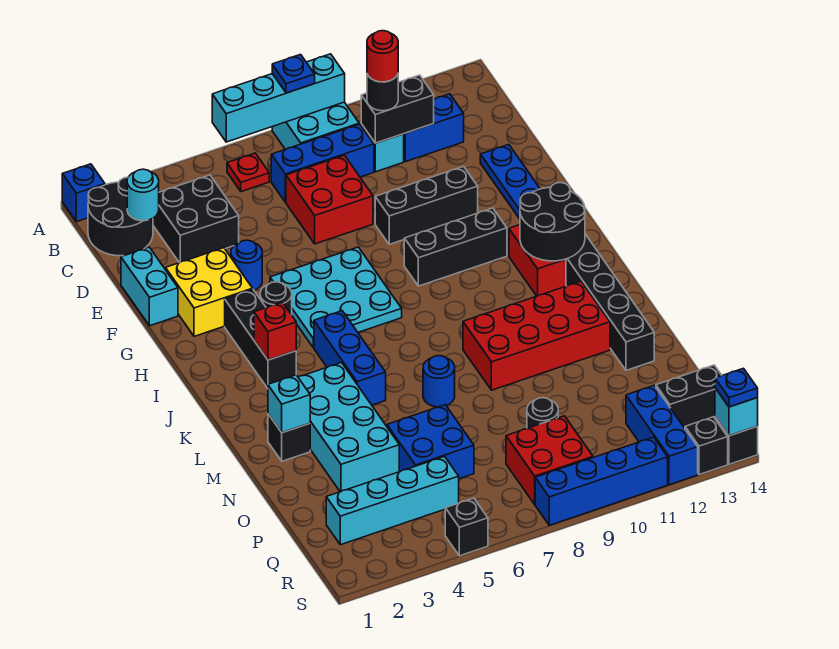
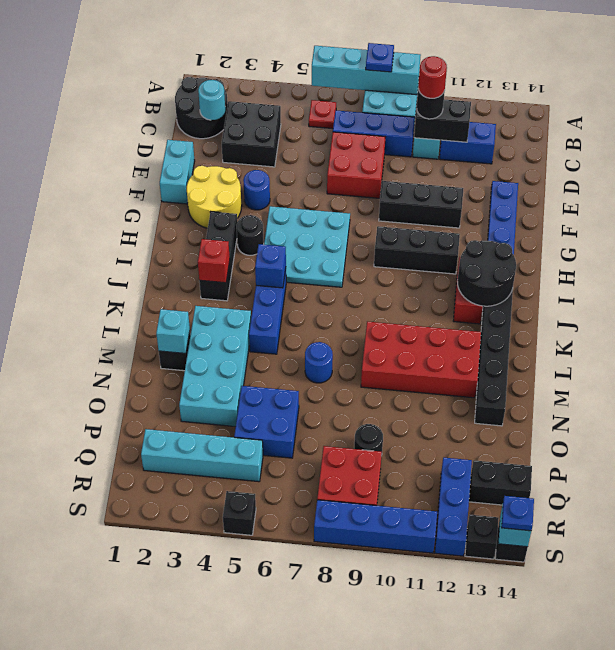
blue brick A1 level 1 -> blue brick J5 level 2
yellow brick F2:G3 level 1 -> yellow round brick F2:G3 level 1

